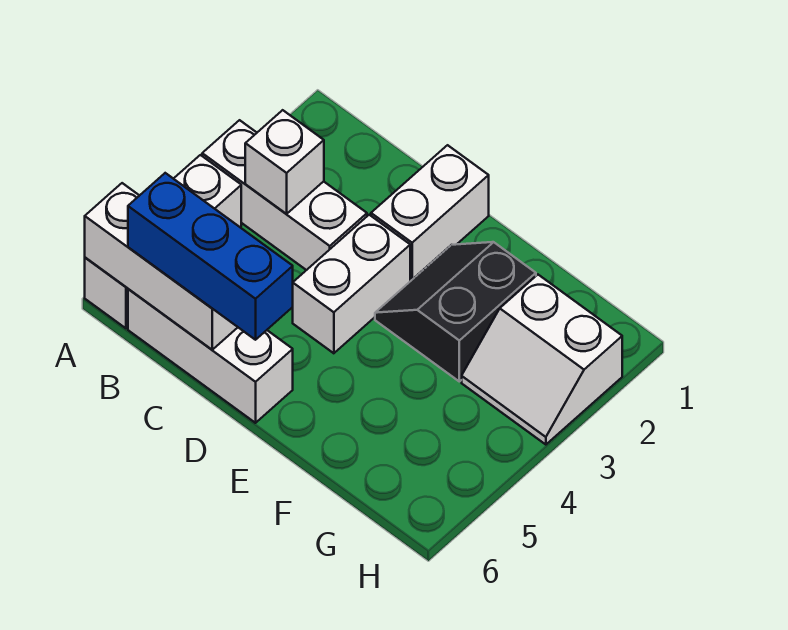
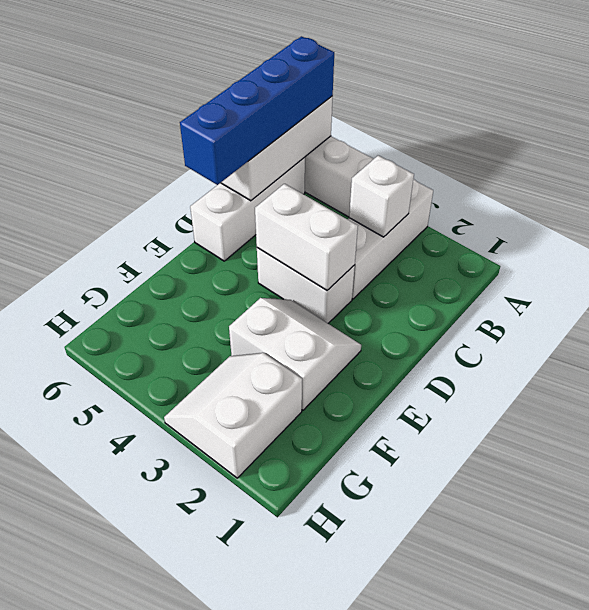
blue brick B6:D6 level 3 -> blue brick A6:D6 level 3
white brick D1:D2 level 1 -> white brick D3:D4 level 2
black slope E2:F3 level 1 top F -> white slope E2:F3 level 1 top F

